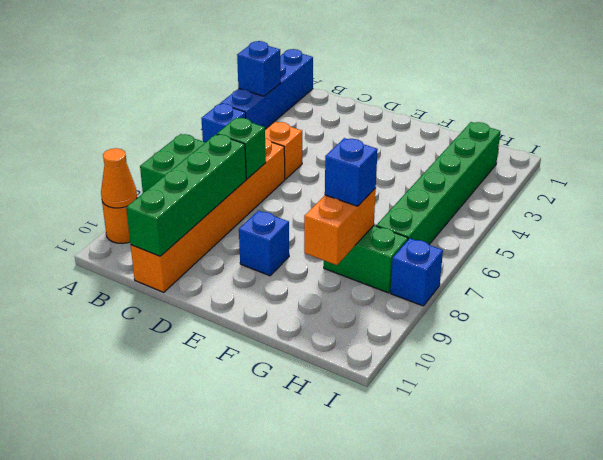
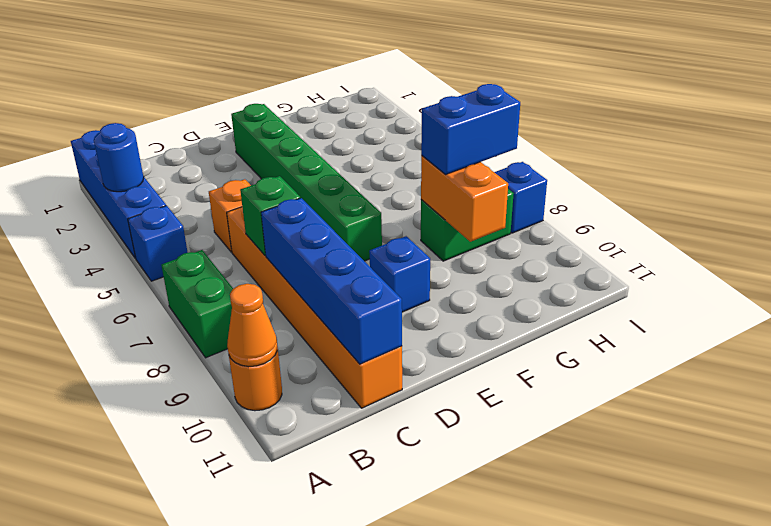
blue brick A3 level 2 -> blue round brick A3 level 2
green brick C8:C11 level 2 -> blue brick C8:C11 level 2
blue brick G8 level 3 -> blue brick G8:H8 level 3
green brick H2:H7 level 1 -> green brick E2:E7 level 1

